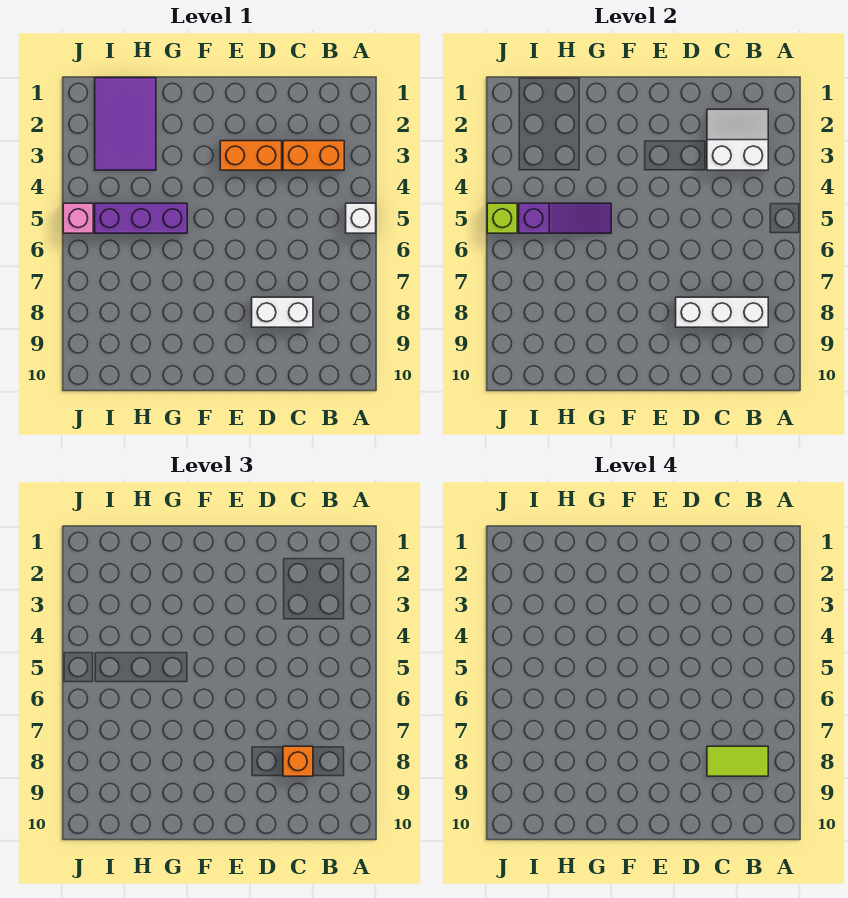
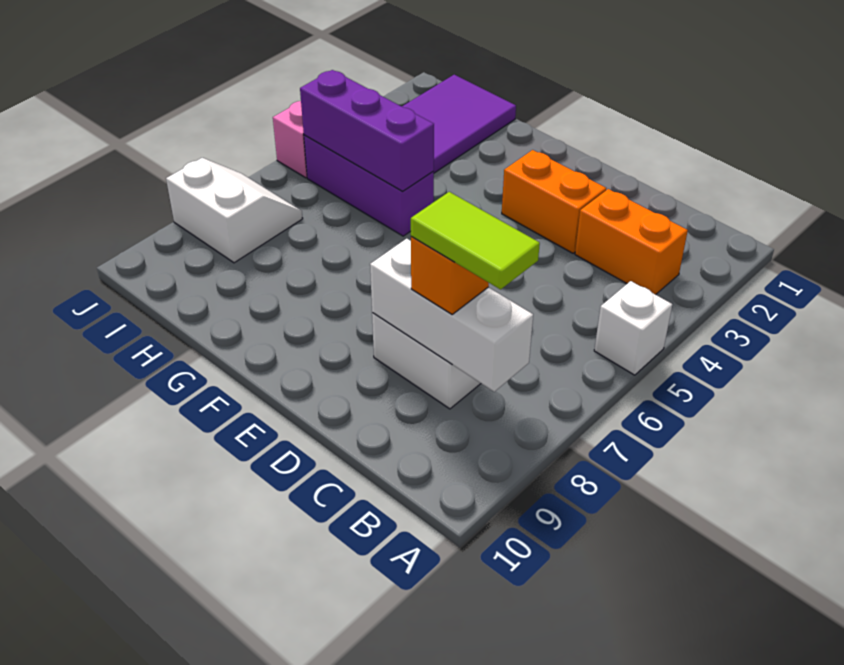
white slope B2:C3 level 2 top 3 -> white slope I7:J8 level 1 top 8
purple slope G5:I5 level 2 top I -> purple brick G5:I5 level 2
lime brick J5 level 2 -> none

